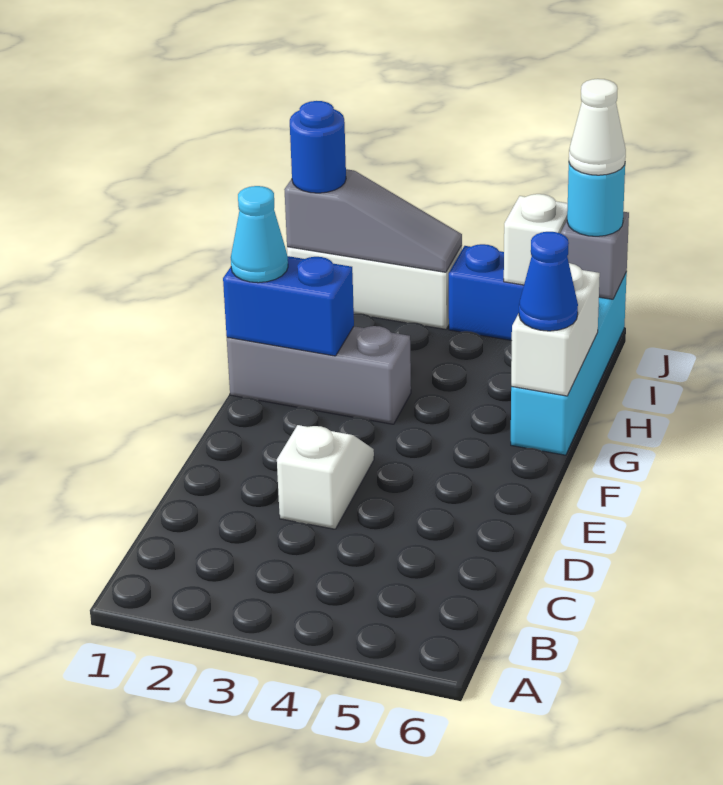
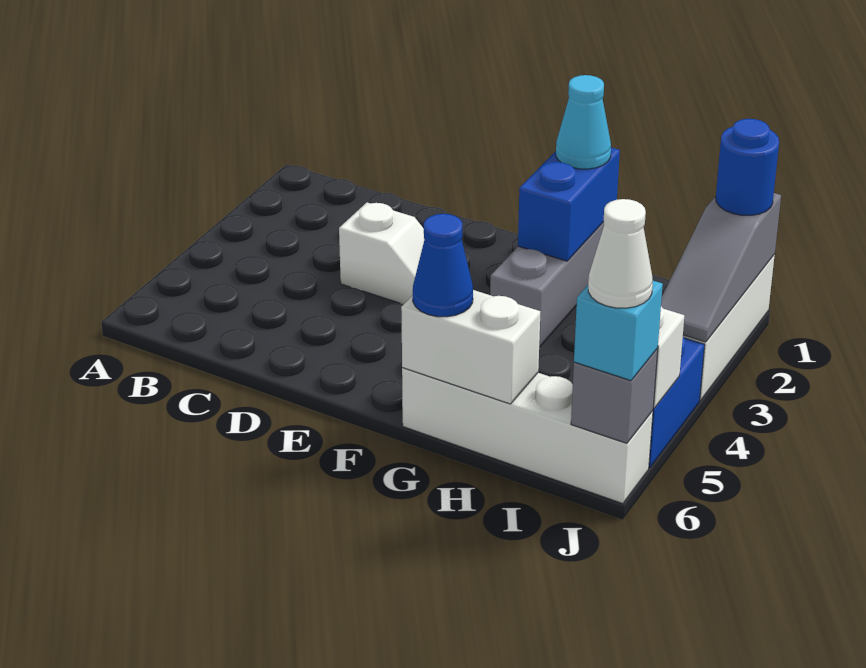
cyan brick G6:J6 level 1 -> white brick G6:J6 level 1
cyan round brick J6 level 3 -> cyan brick J6 level 3

